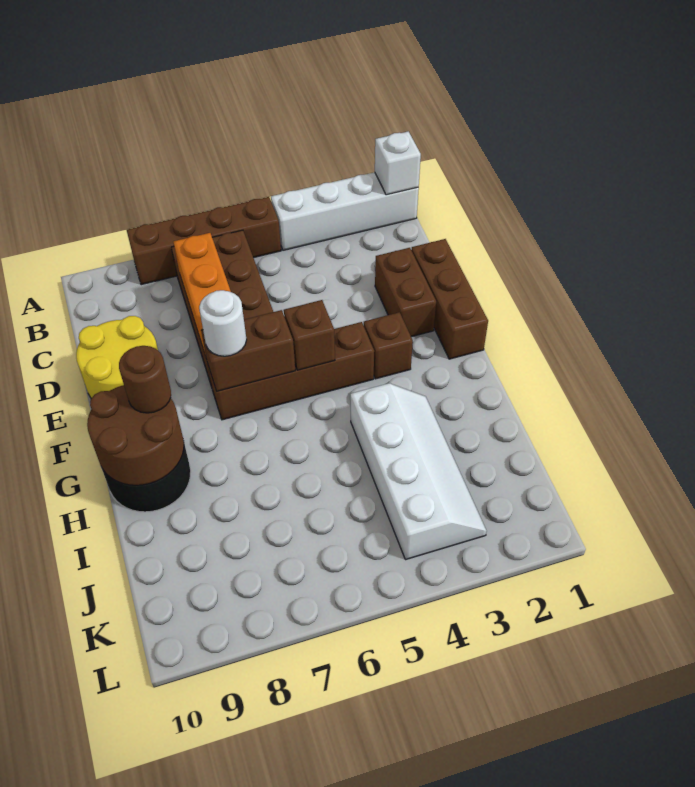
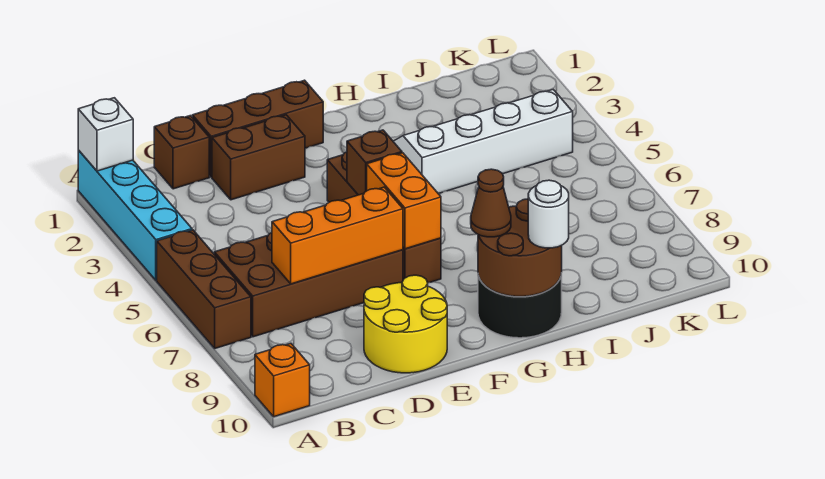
white brick A1:A4 level 1 -> cyan brick A1:A4 level 1
brown brick A5:A8 level 1 -> brown brick A5:A7 level 1
none -> orange brick A10 level 1
brown brick F3 level 1 -> brown brick C1 level 1
brown brick F6:F7 level 2 -> orange brick F6:F7 level 2
white round brick F7 level 3 -> white round brick H10 level 3
brown round brick G9 level 3 -> brown cone G9 level 3

